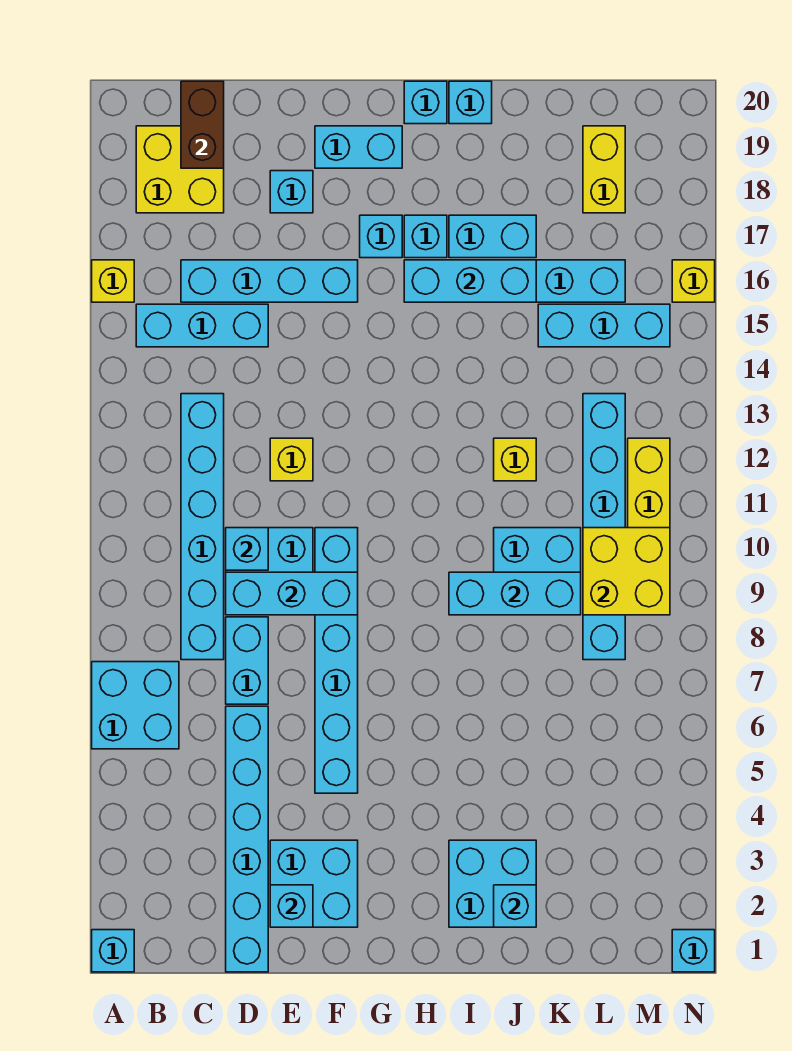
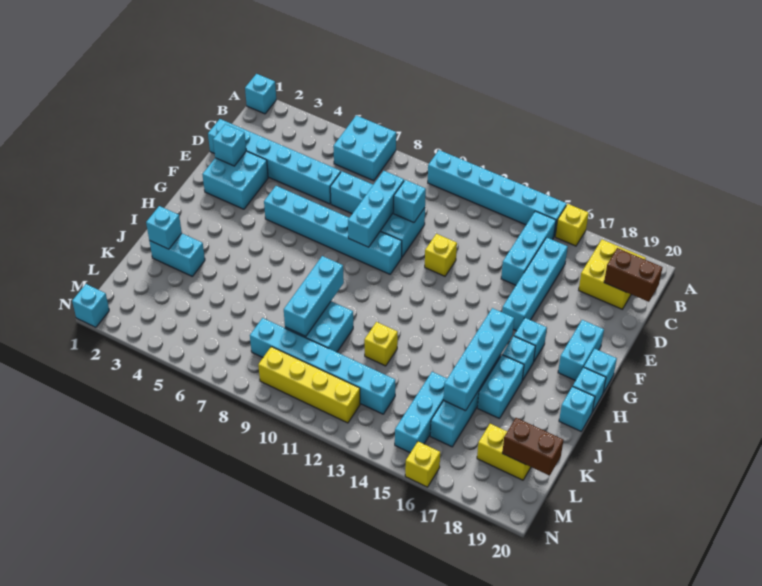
cyan brick C8:C13 level 1 -> cyan brick A10:A15 level 1
cyan brick E18 level 1 -> cyan brick G20 level 1
cyan brick H16:J16 level 2 -> cyan brick H16:K16 level 2
cyan brick I2:J3 level 1 -> cyan brick J2:J3 level 1
yellow brick L9:M10 level 2 -> none
none -> brown brick L19:L20 level 2

